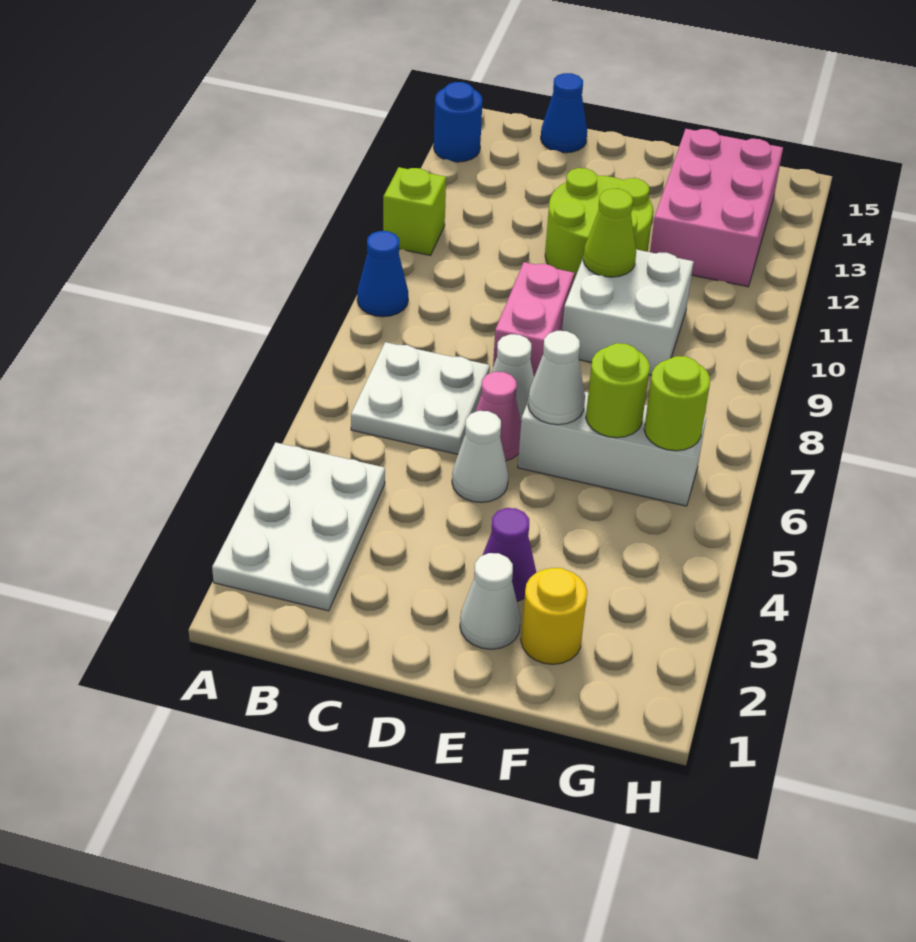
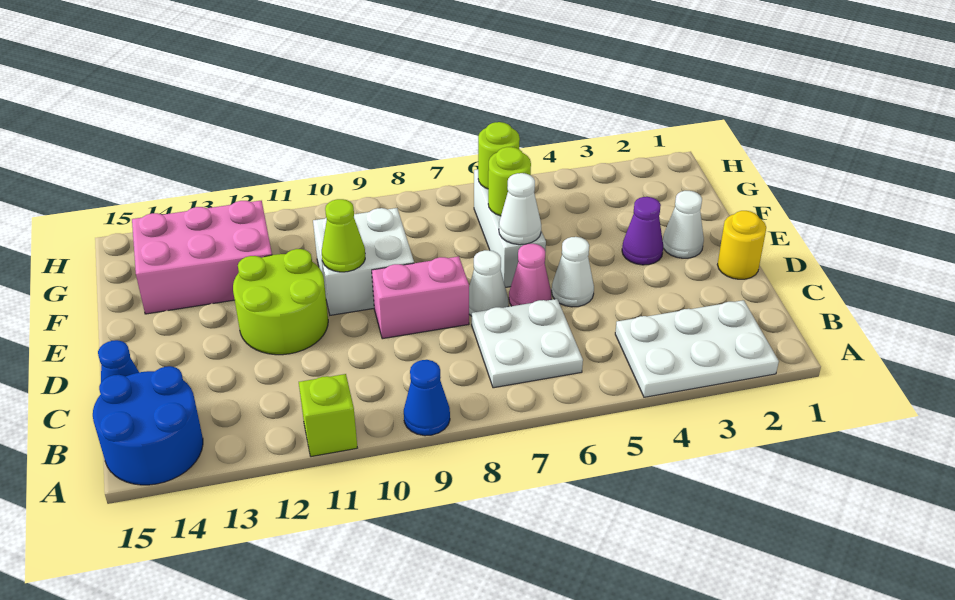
blue round brick A14 level 1 -> blue round brick A14:B15 level 1
yellow round brick F2 level 1 -> yellow round brick D1 level 1

